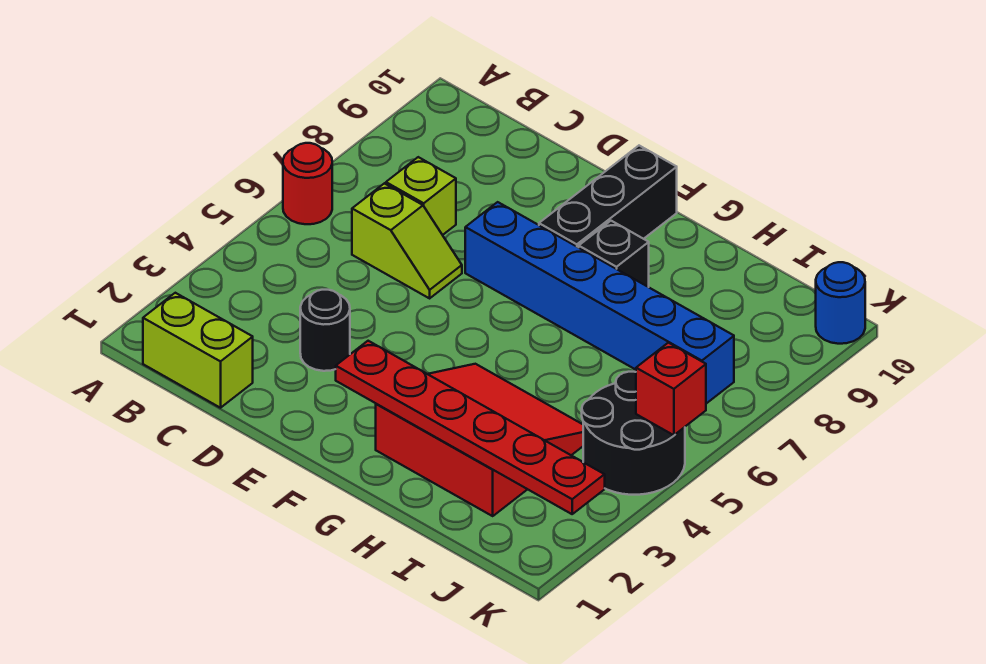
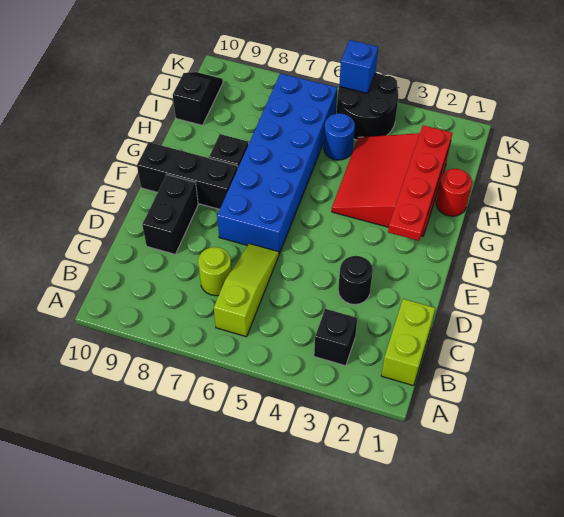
red round brick A6 level 1 -> red round brick H1 level 1
none -> black brick B3 level 1
lime slope C6:D6 level 1 top C -> lime slope B6:D6 level 1 top B
lime brick C7 level 1 -> lime round brick C7 level 1
none -> black brick D9:E9 level 1
blue brick E7:J7 level 1 -> blue brick E6:J7 level 1
red plate F2:K2 level 2 -> red plate F2:I2 level 2
none -> black slope I10:J10 level 1 top I
red brick K5 level 2 -> blue brick K5 level 2
blue round brick K10 level 1 -> blue round brick I5 level 1

